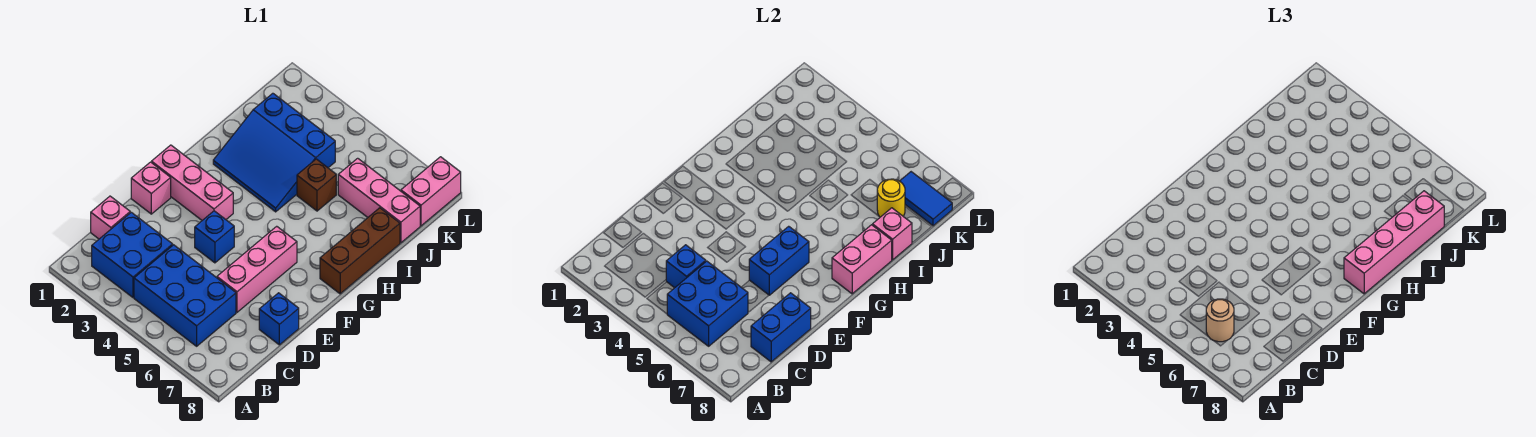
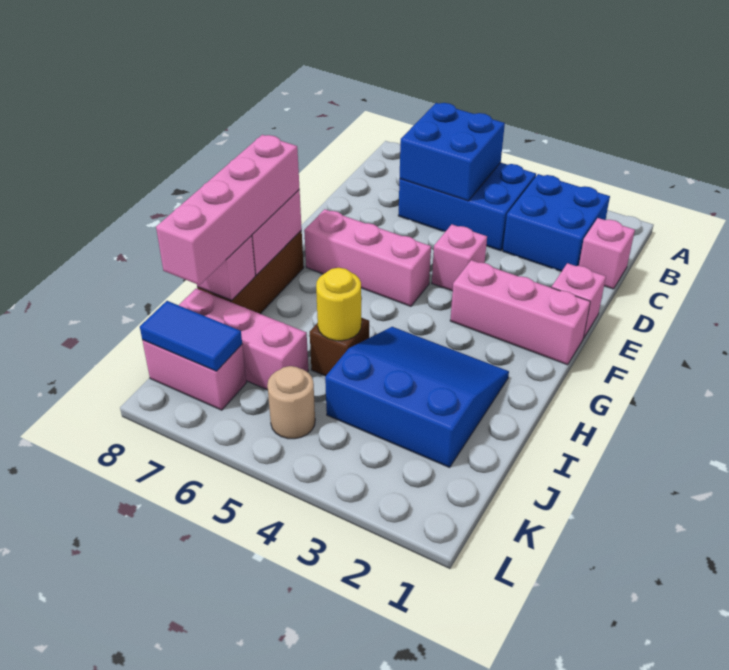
tan round brick B6 level 3 -> tan round brick K5 level 1
blue brick C4 level 2 -> none
blue brick C8:D8 level 2 -> none
pink brick D6:F6 level 1 -> pink brick F5:F7 level 1
blue brick D8 level 1 -> none
blue brick E4 level 1 -> pink brick E4 level 1
blue brick E6:F6 level 2 -> none
yellow round brick J7 level 2 -> yellow round brick I5 level 2
pink brick K8:L8 level 1 -> pink brick K7:K8 level 1

